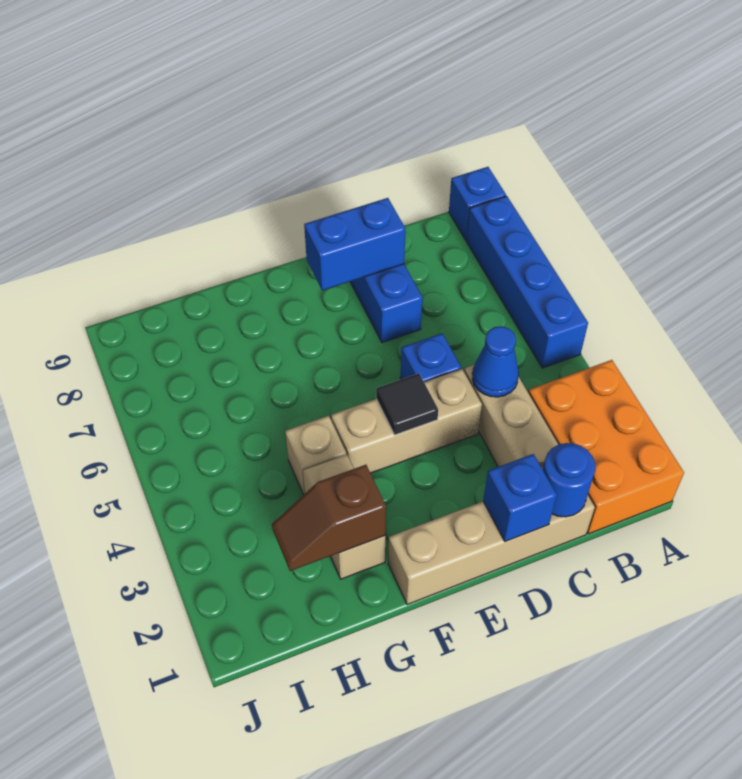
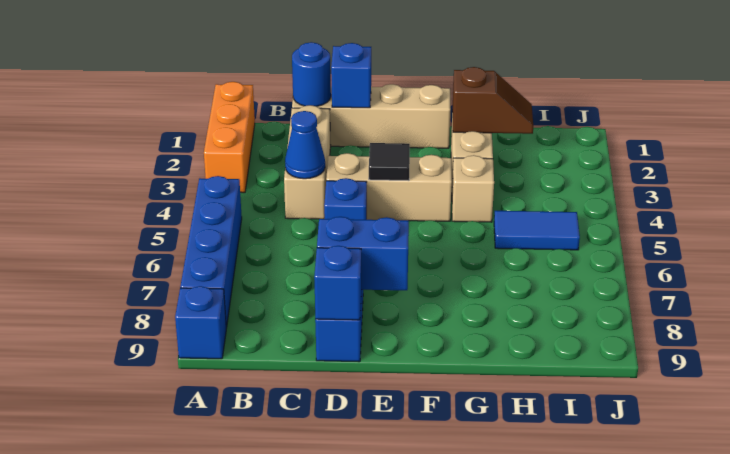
orange brick A1:B3 level 1 -> orange brick A1:A3 level 1
none -> blue brick D9 level 2
none -> blue tile H5:I5 level 1

